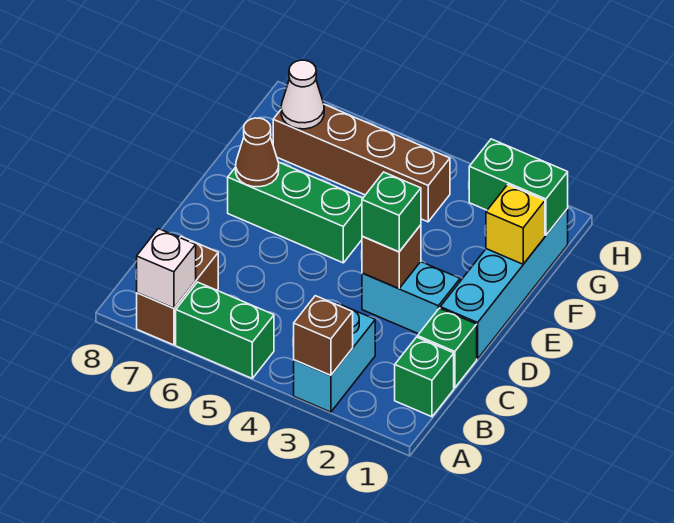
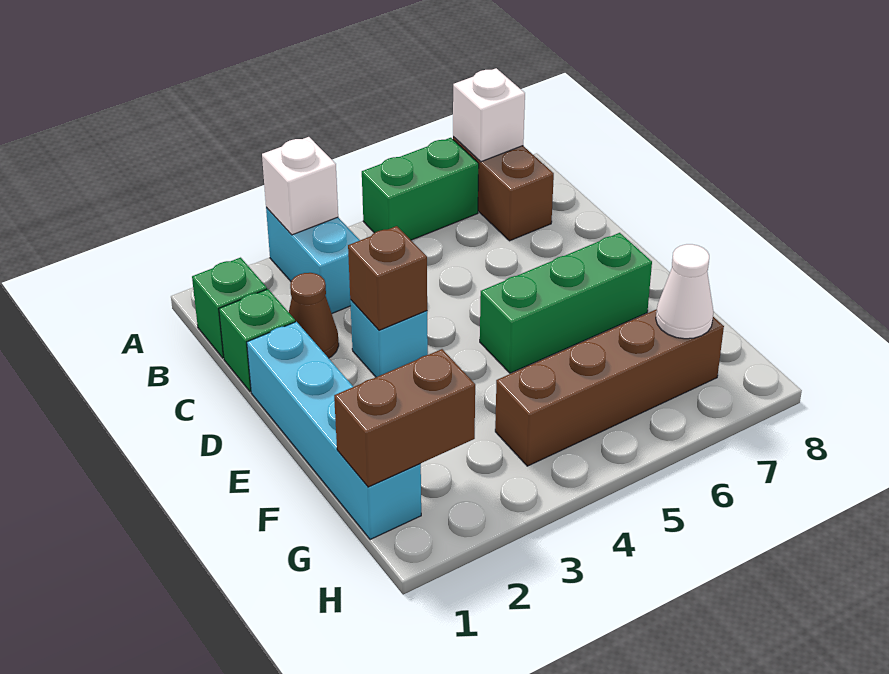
brown brick A3 level 2 -> white brick A3 level 2
cyan brick D2:D3 level 1 -> cyan brick D3 level 1
green brick D3 level 3 -> none
brown cone E7 level 2 -> brown cone C2 level 1
yellow brick F1 level 2 -> none
green brick G1:G2 level 2 -> brown brick G1:G2 level 2

